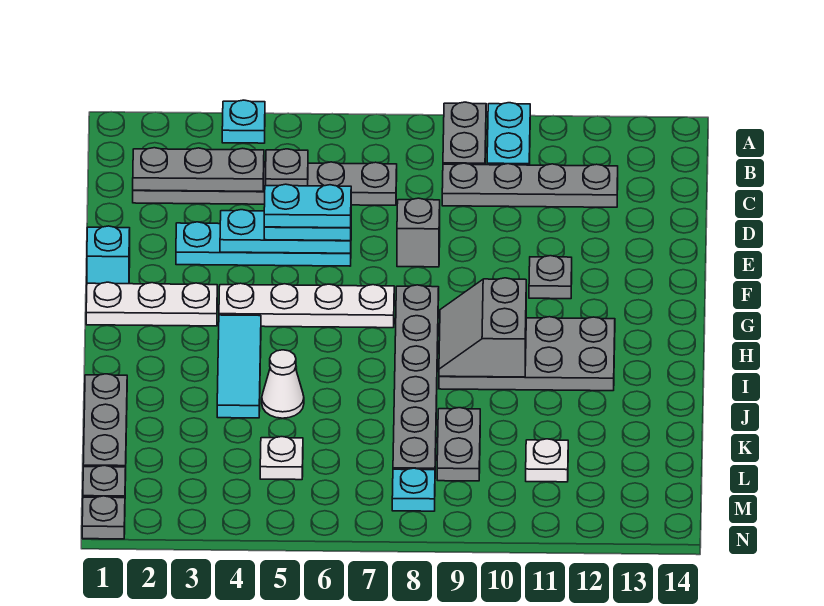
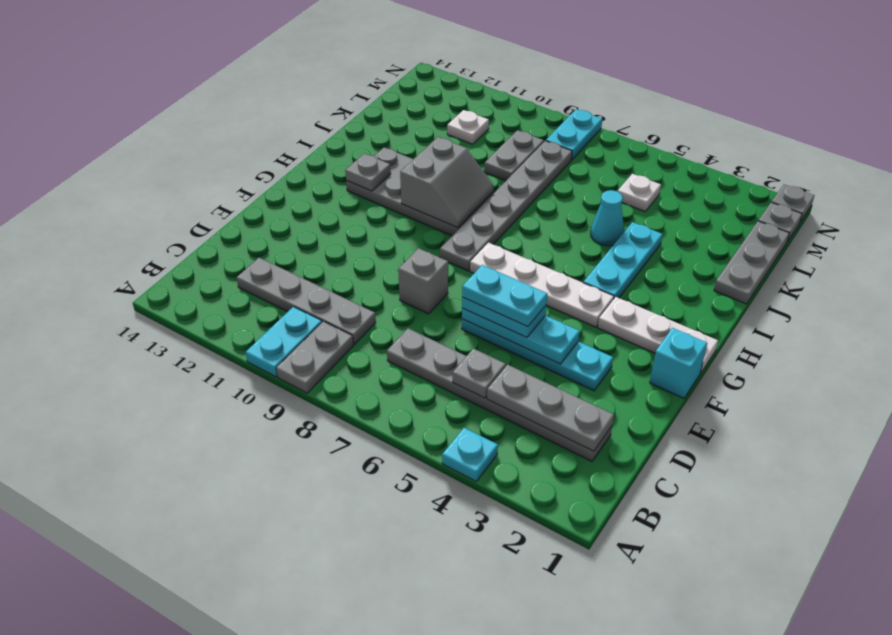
grey plate F11 level 1 -> grey plate H12 level 2
cyan tile H4:J4 level 1 -> cyan plate H4:J4 level 1
white cone J5 level 1 -> cyan cone J5 level 1
cyan plate M8 level 1 -> cyan plate M8:N8 level 1

